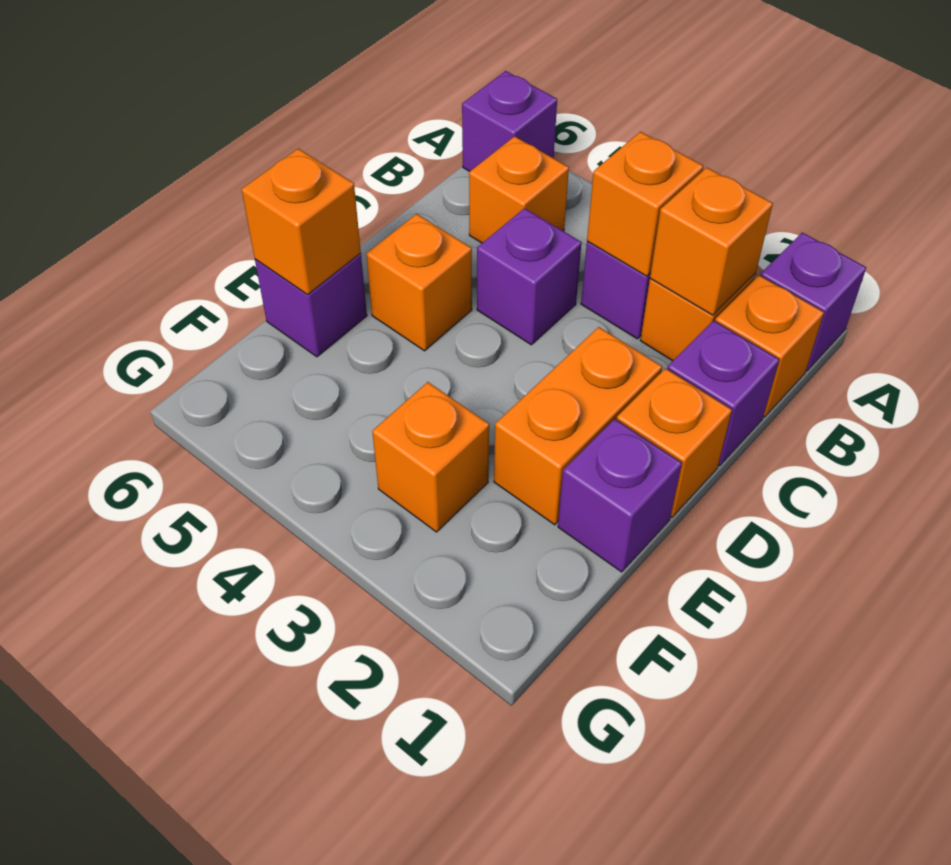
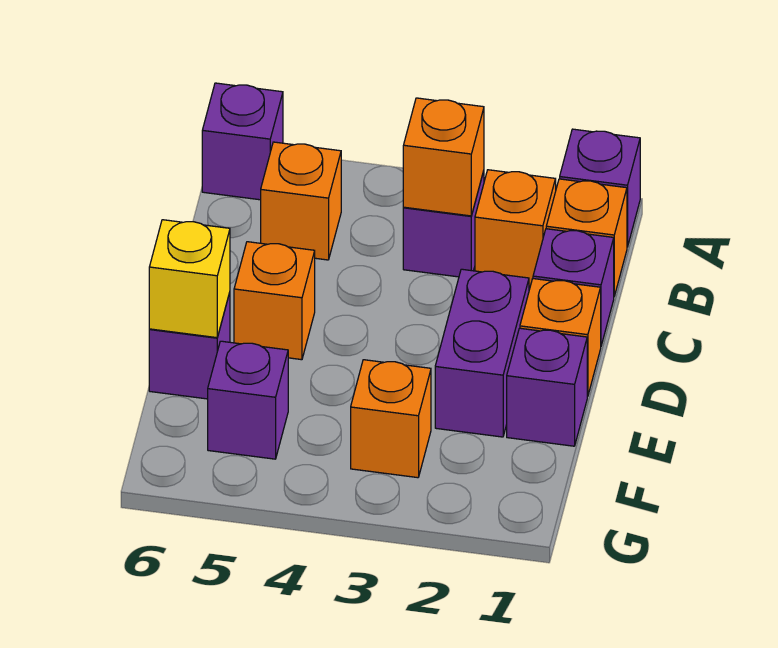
orange brick B2 level 2 -> none
purple brick C4 level 1 -> purple brick F5 level 1
orange brick D2:E2 level 1 -> purple brick D2:E2 level 1
orange brick E6 level 2 -> yellow brick E6 level 2

